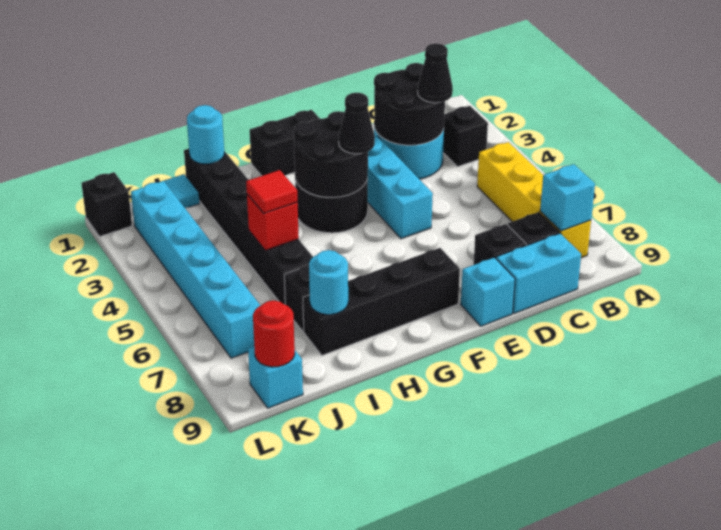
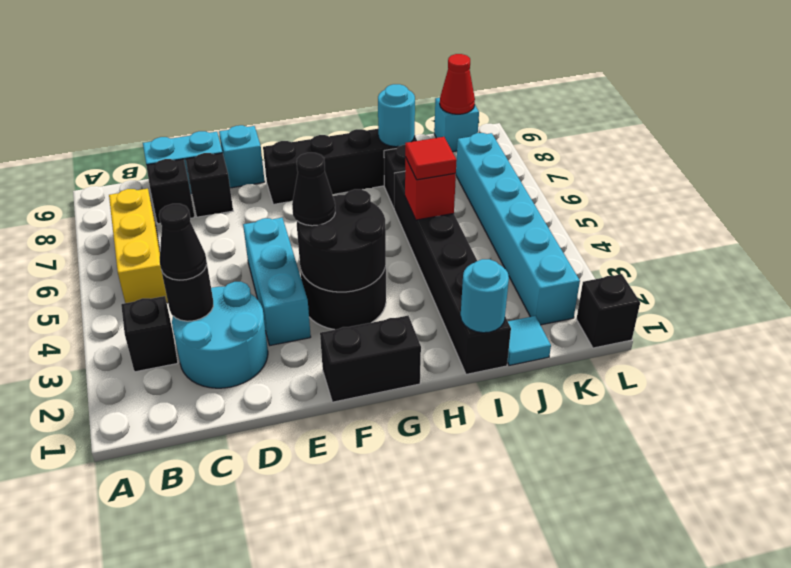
yellow brick B5:B8 level 1 -> yellow brick B5:B7 level 1
cyan brick B8 level 2 -> none
black round brick C2:D3 level 2 -> black round brick C3 level 2
red round brick K9 level 2 -> red cone K9 level 2

